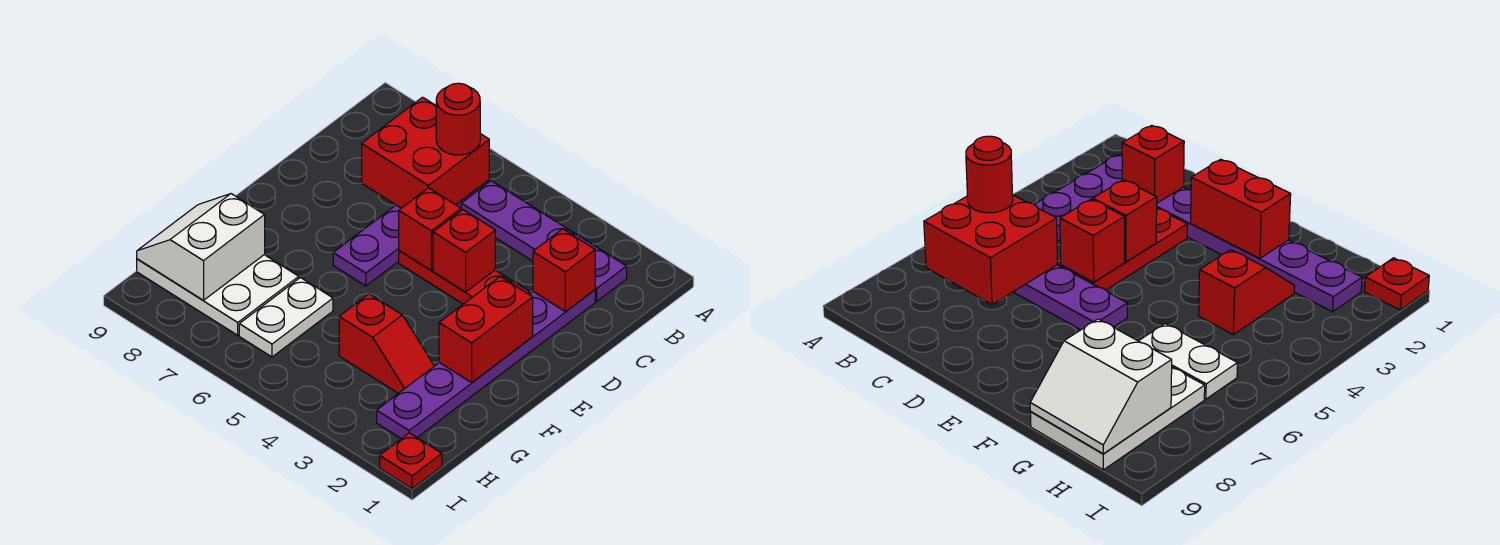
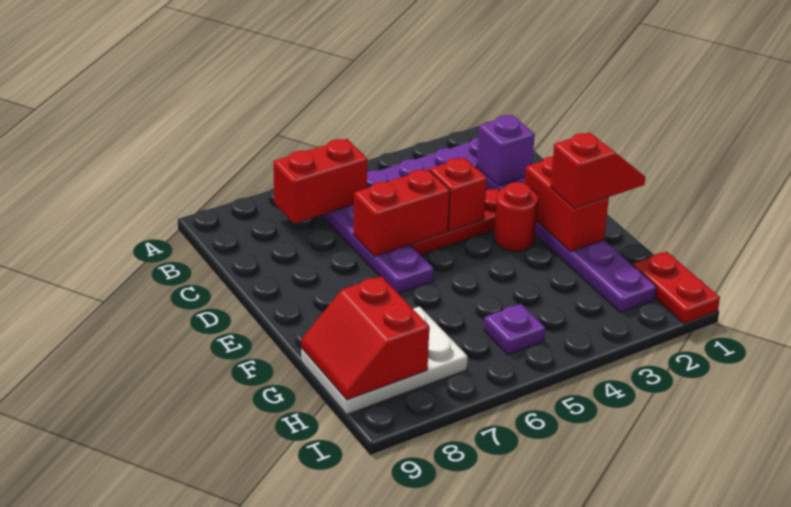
red brick B6:C7 level 2 -> red brick B6:B7 level 2
red round brick B6 level 3 -> red round brick E3 level 1
red brick C2 level 2 -> purple brick C2 level 2
red brick D5 level 2 -> red brick D5:D6 level 2
red slope G3:G4 level 1 top 4 -> red slope F1:F2 level 3 top 2
white plate G6:H6 level 1 -> none
white slope G8:H9 level 2 top 8 -> red slope G8:H9 level 2 top 8
none -> purple plate H5 level 1
red plate I1 level 1 -> red plate H1:I1 level 1

